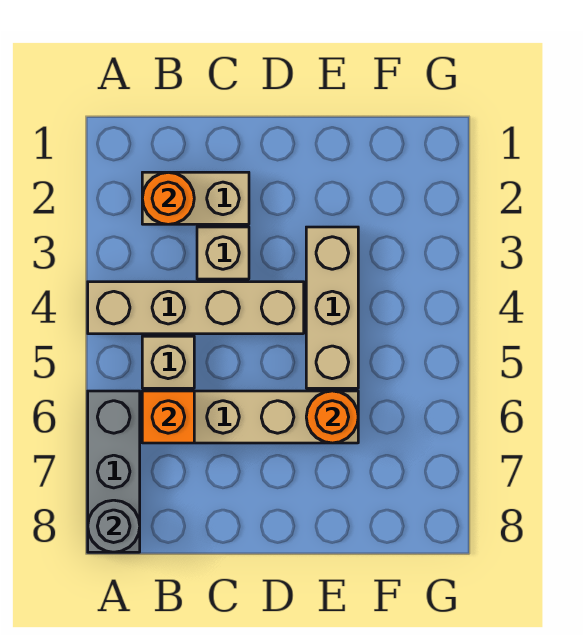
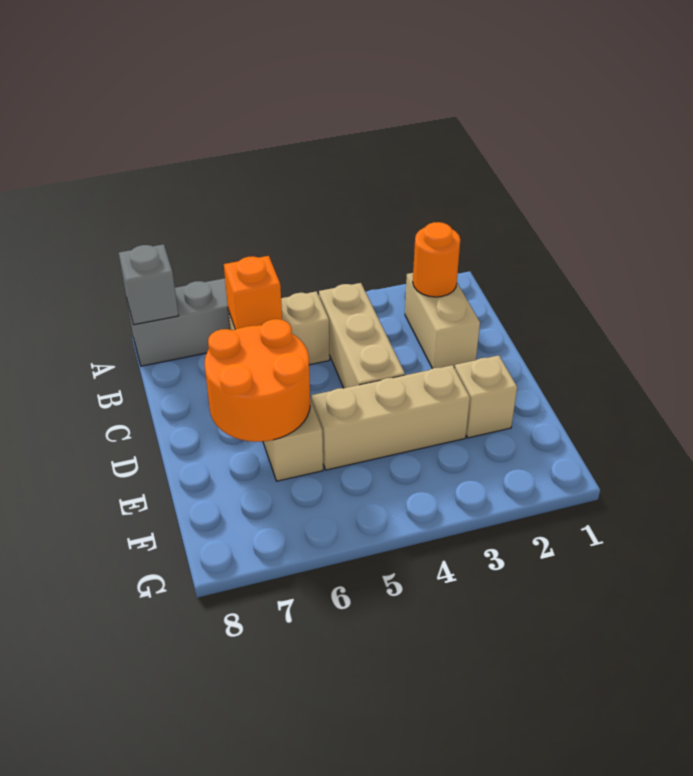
tan brick A4:D4 level 1 -> tan brick B4:D4 level 1
grey round brick A8 level 2 -> grey brick A8 level 2
tan brick C3 level 1 -> tan brick E2 level 1
orange round brick E6 level 2 -> orange round brick D6:E7 level 2

